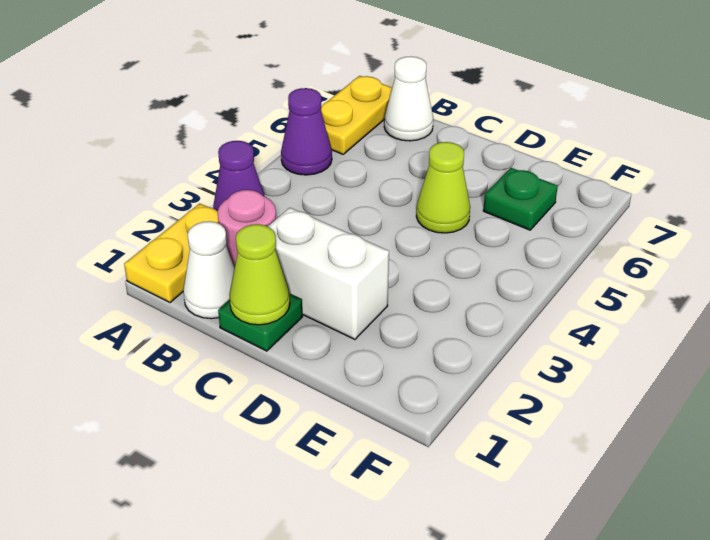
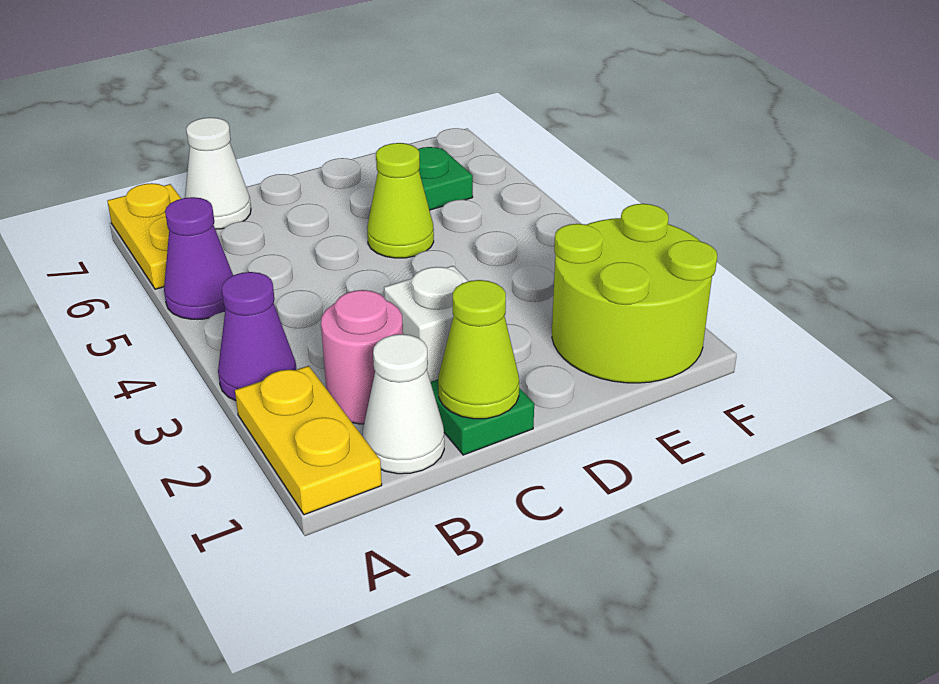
white brick C2:D2 level 1 -> white brick C2 level 1
none -> lime round brick E1:F2 level 1

